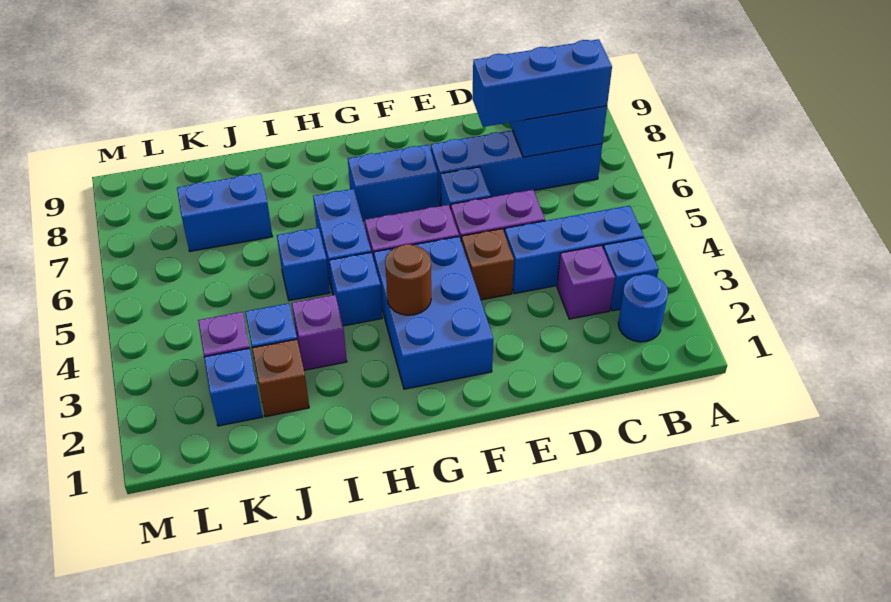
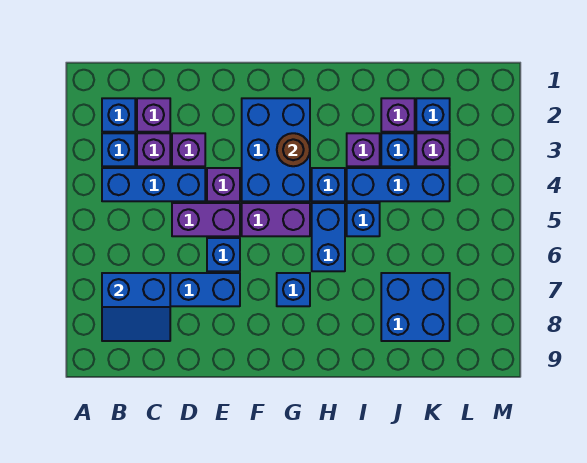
blue round brick B2 level 1 -> blue brick B2 level 1
blue brick B7:D7 level 3 -> blue brick I4:K4 level 1
none -> purple brick C2 level 1
none -> purple brick D3 level 1
brown brick E4 level 1 -> purple brick E4 level 1
blue brick F7:G7 level 1 -> blue brick G7 level 1
brown brick J2 level 1 -> purple brick J2 level 1
blue brick J7:K7 level 1 -> blue brick J7:K8 level 1

